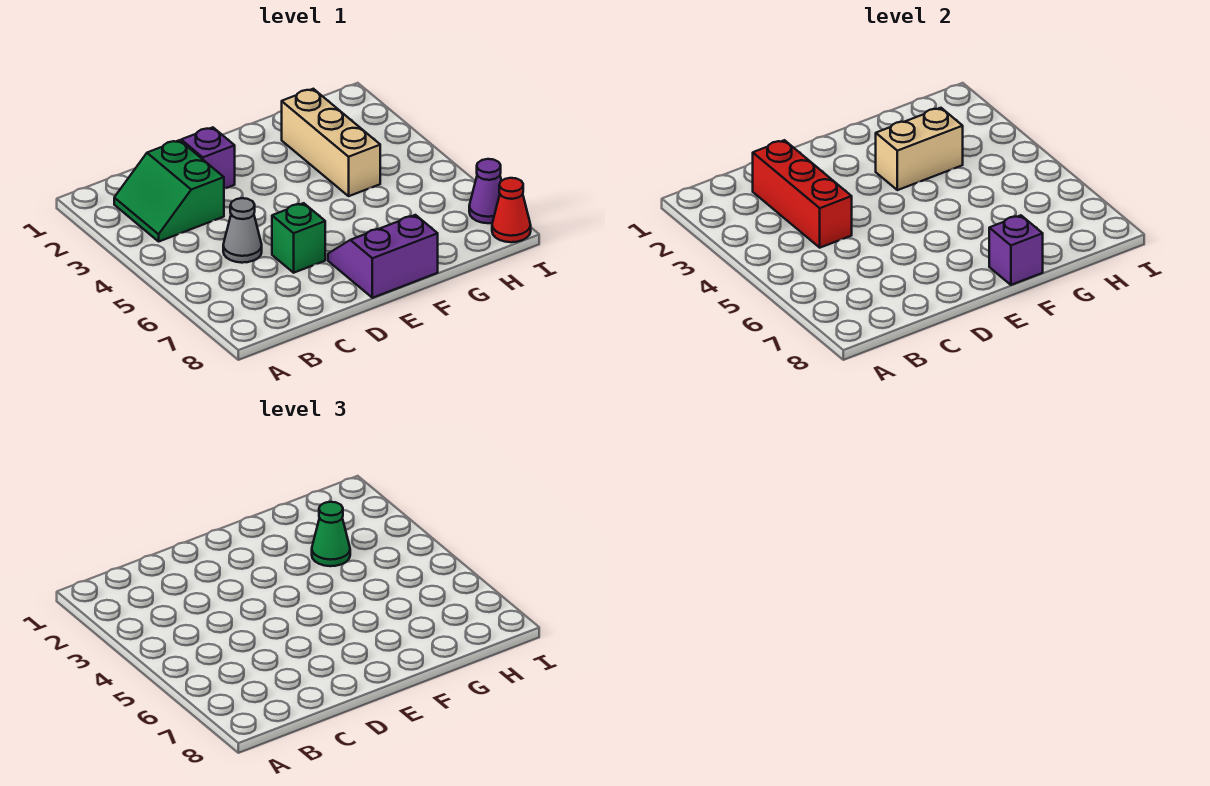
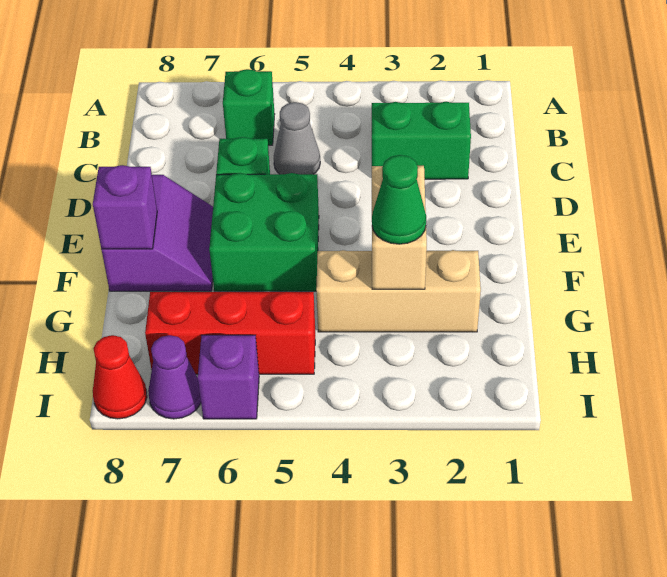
none -> green brick B6 level 1
red brick C2:C4 level 2 -> red brick H5:H7 level 1
purple brick D2 level 1 -> purple brick I6 level 1
none -> green brick E5:F6 level 1

